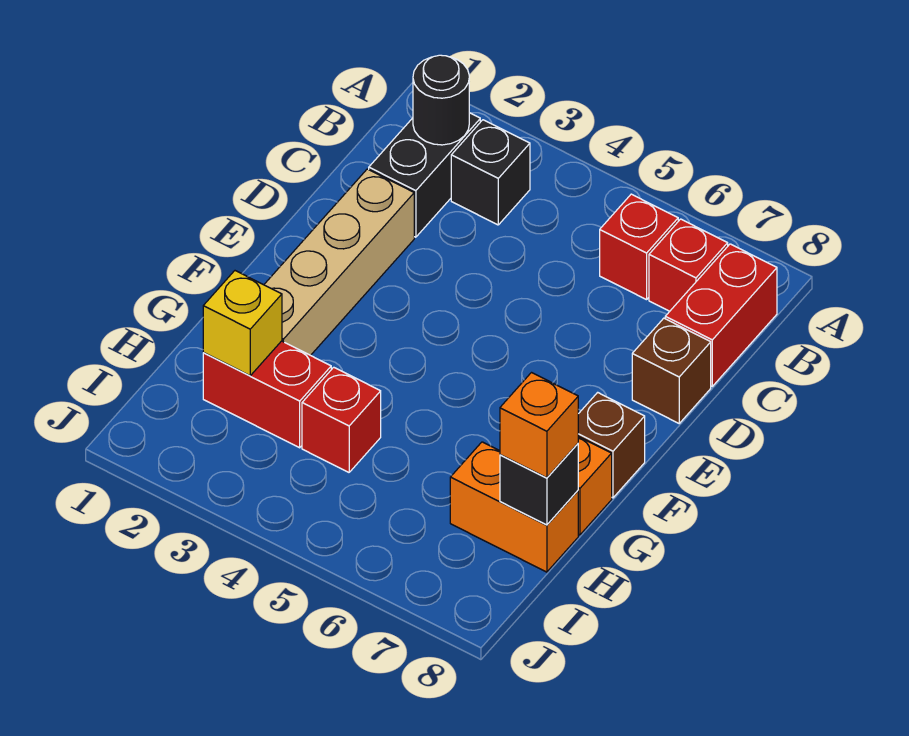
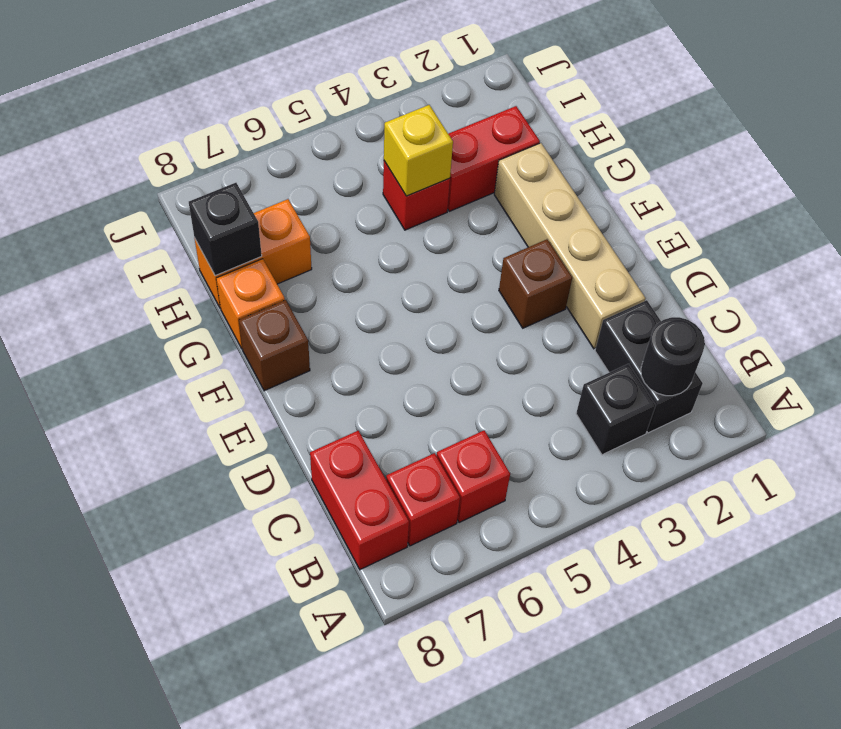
brown brick D8 level 1 -> brown brick E3 level 1
yellow brick H2 level 2 -> yellow brick H4 level 2
orange brick H8 level 3 -> none

